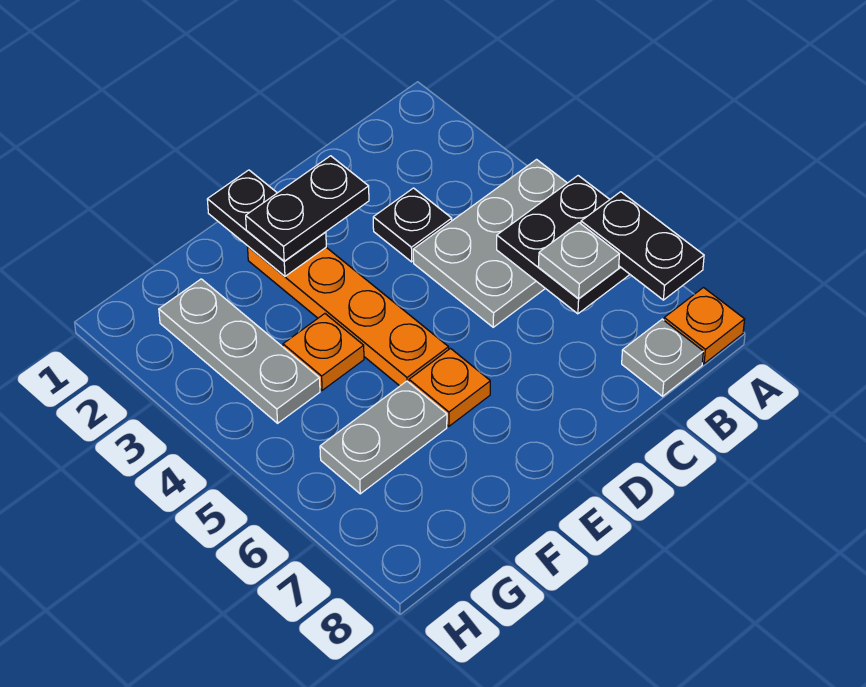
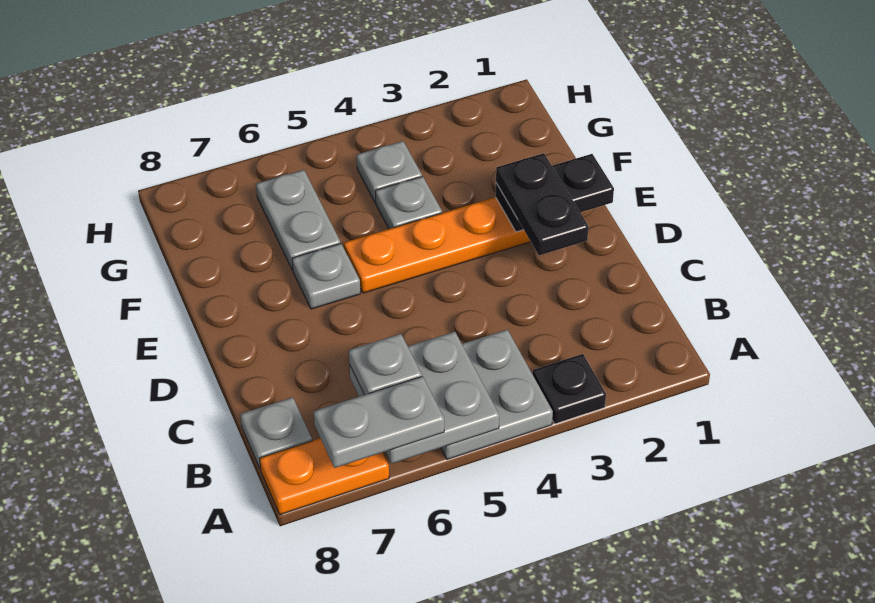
grey plate A4:C5 level 1 -> grey plate A4:B5 level 1
black plate A5:B6 level 2 -> grey plate A5:B6 level 2
black plate A6:A7 level 3 -> grey plate A6:A7 level 3
orange plate A8 level 1 -> orange plate A7:A8 level 1
black plate C3 level 1 -> black plate A3 level 1
orange plate E6 level 1 -> grey plate E6 level 1
orange plate F4 level 1 -> grey plate F4 level 1
grey plate G2:G4 level 1 -> grey plate G4 level 1

